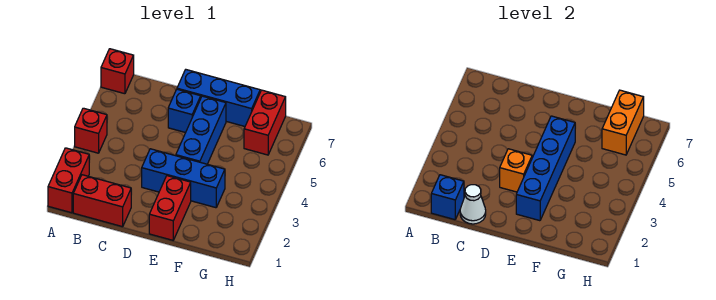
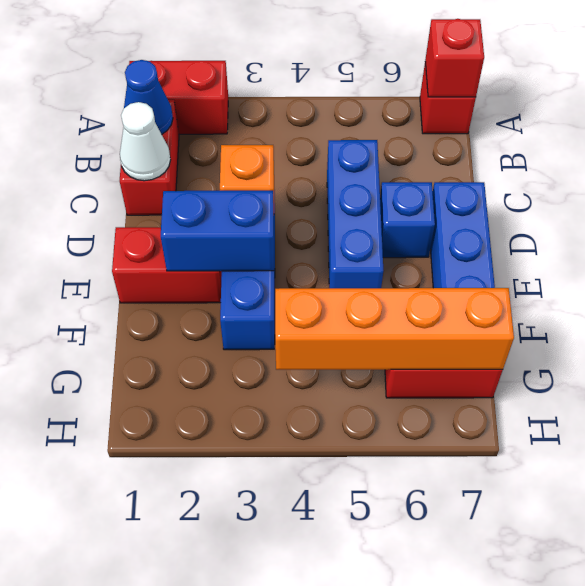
red brick A4 level 1 -> red brick A7 level 2
blue brick B1 level 2 -> blue cone B1 level 2
blue brick E2:E5 level 2 -> blue brick E2:E3 level 2
blue brick E4:E6 level 1 -> blue brick C5:E5 level 1
orange brick G6:G7 level 2 -> orange brick G4:G7 level 2

